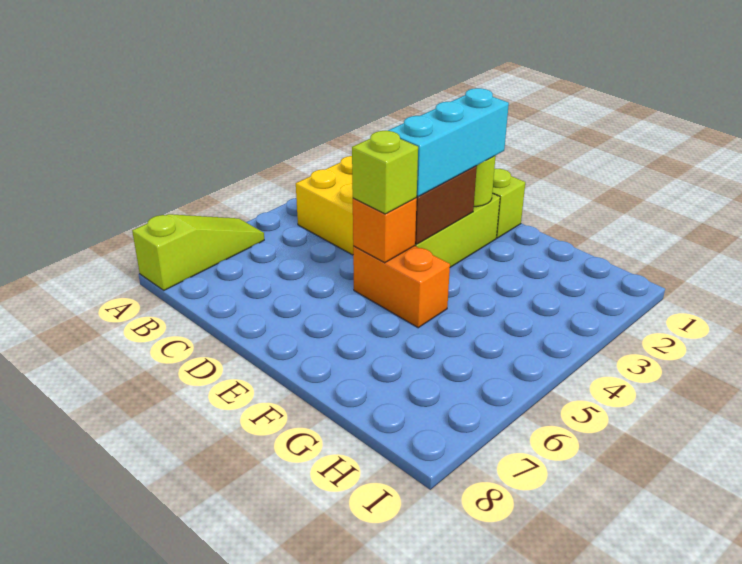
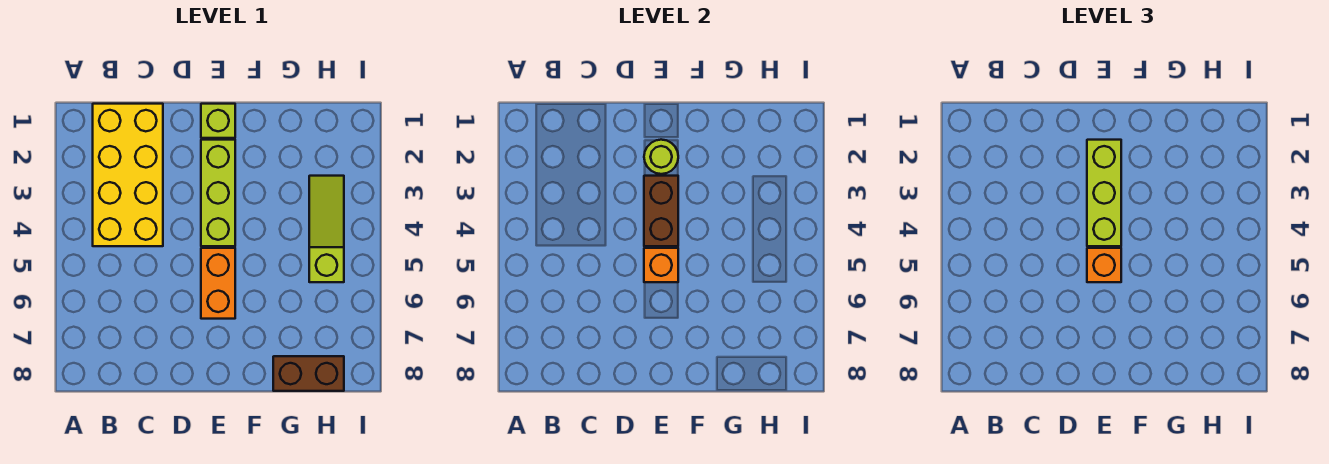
lime slope A6:A8 level 1 top 8 -> lime slope H3:H5 level 1 top 5
cyan brick E2:E4 level 3 -> lime brick E2:E4 level 3
orange brick E5:F5 level 1 -> orange brick E5:E6 level 1
lime brick E5 level 3 -> orange brick E5 level 3
none -> brown brick G8:H8 level 1

